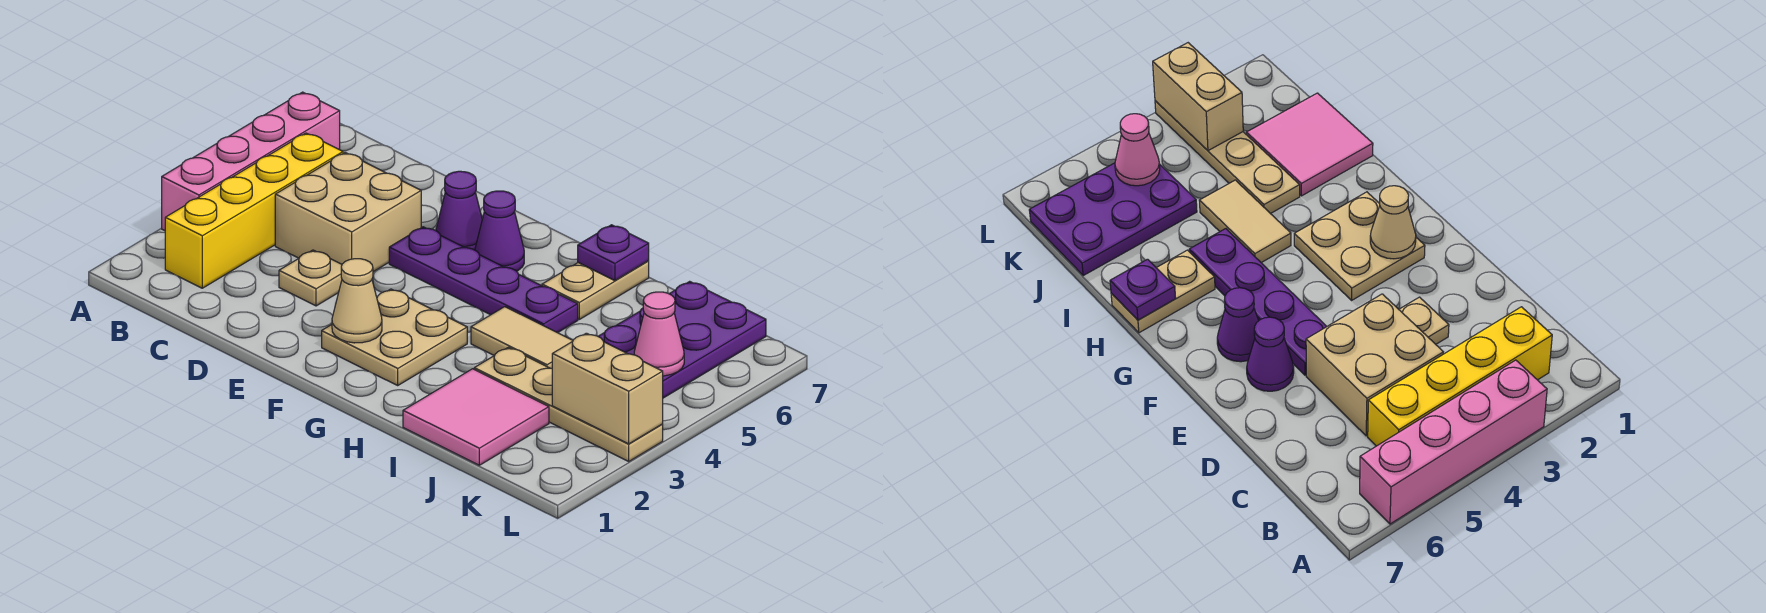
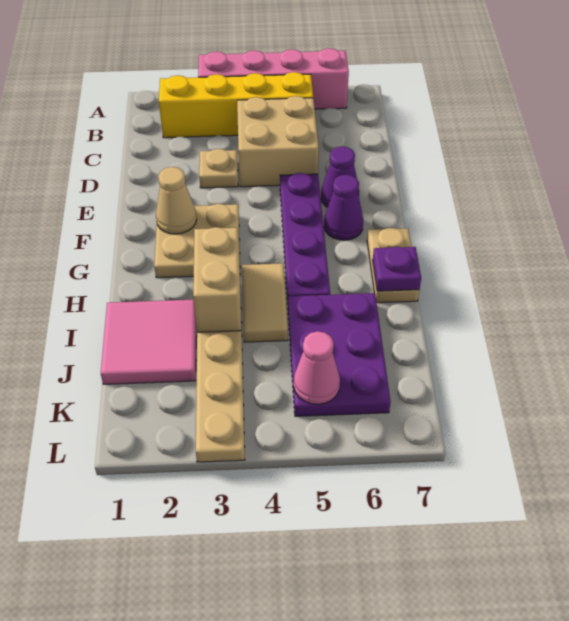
tan plate H6:H7 level 1 -> tan plate G7:H7 level 1
purple plate J5:K7 level 1 -> purple plate I5:K6 level 1
tan brick K3:L3 level 2 -> tan brick H3:I3 level 2

